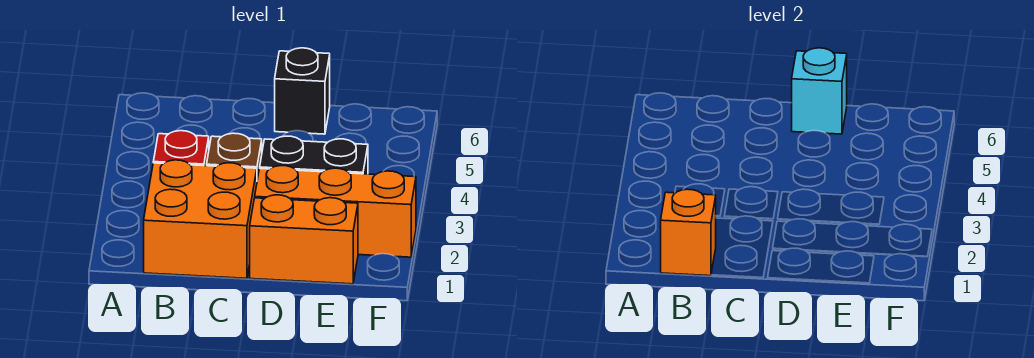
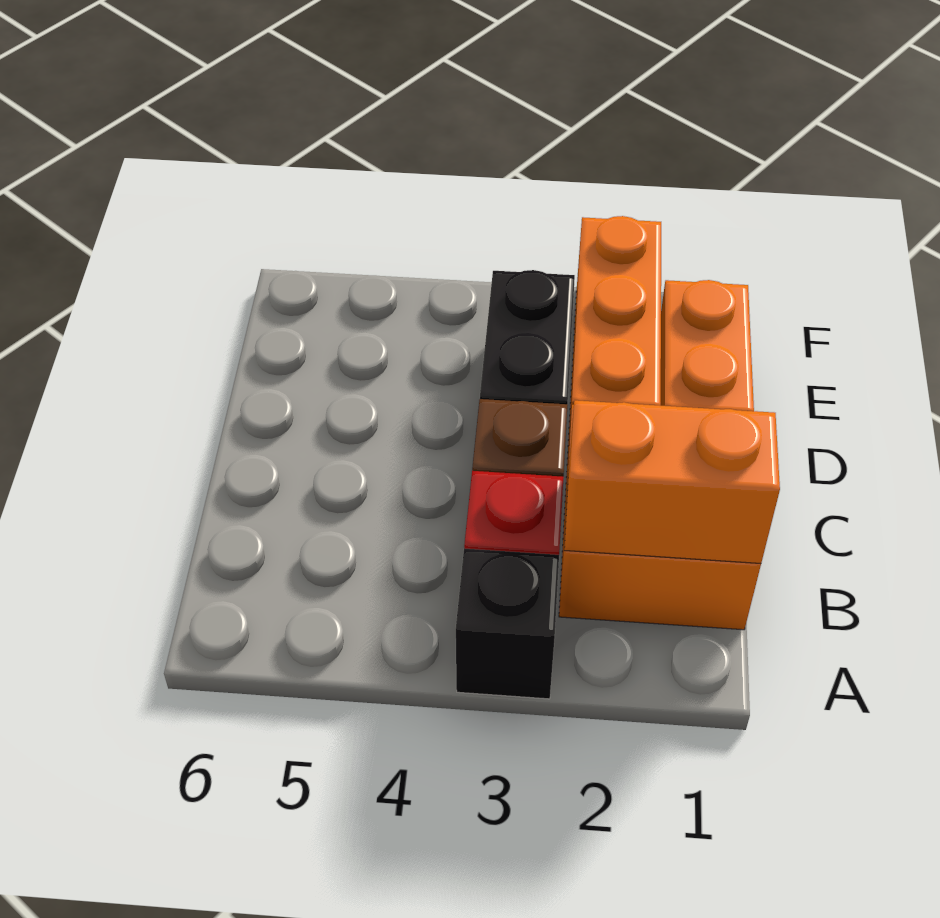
orange brick B1 level 2 -> orange brick B1:B2 level 2
black brick D6 level 1 -> black brick A3 level 1
cyan brick D6 level 2 -> none

